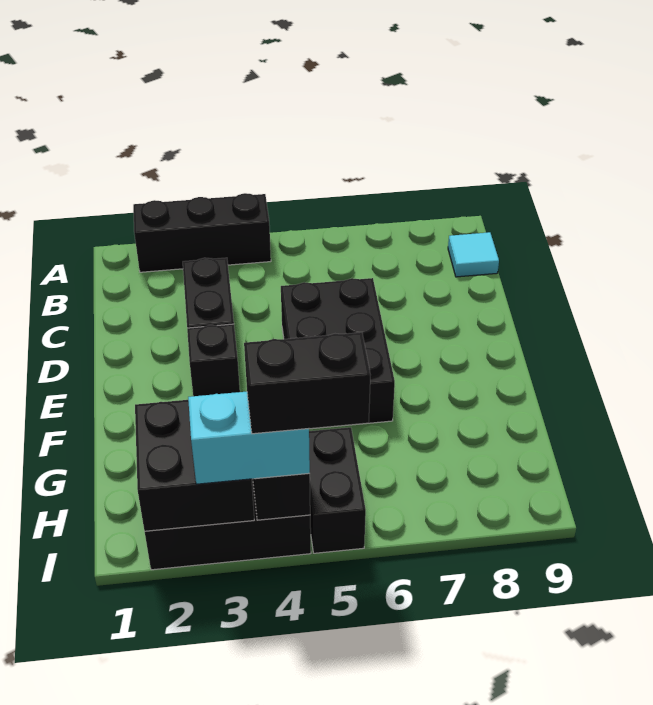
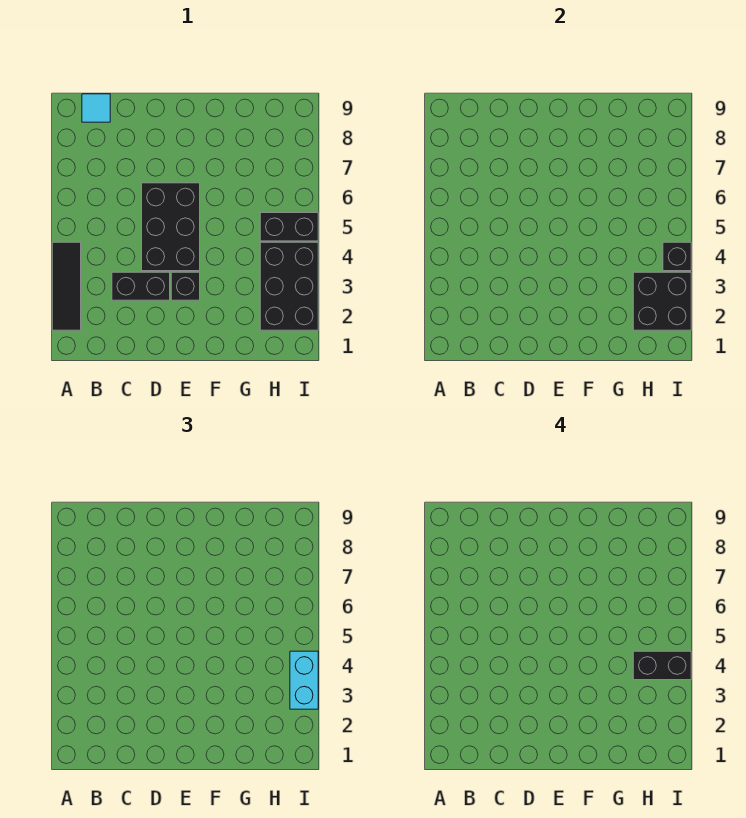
black brick A2:A4 level 1 -> black tile A2:A4 level 1
black brick D5:F6 level 1 -> black brick D4:E6 level 1
black brick I4:I5 level 4 -> black brick H4:I4 level 4

